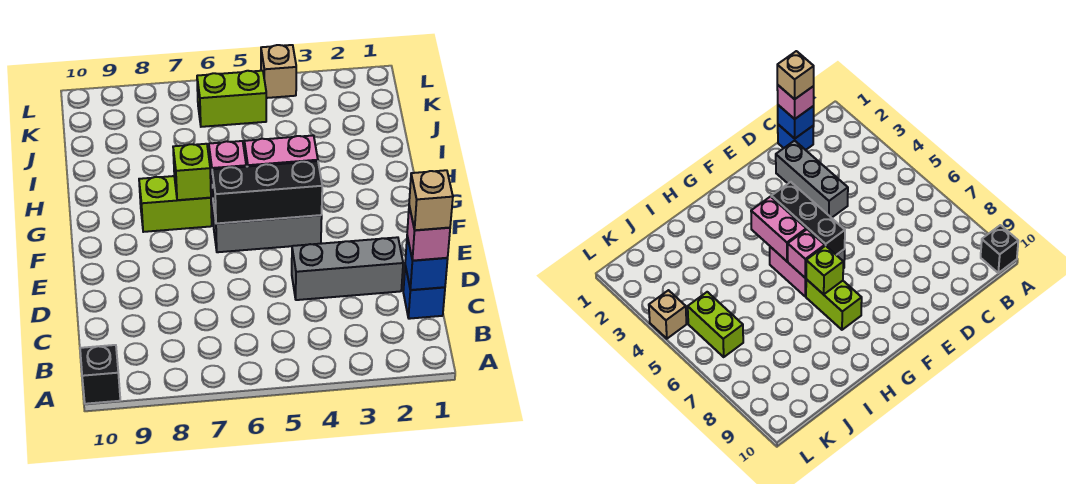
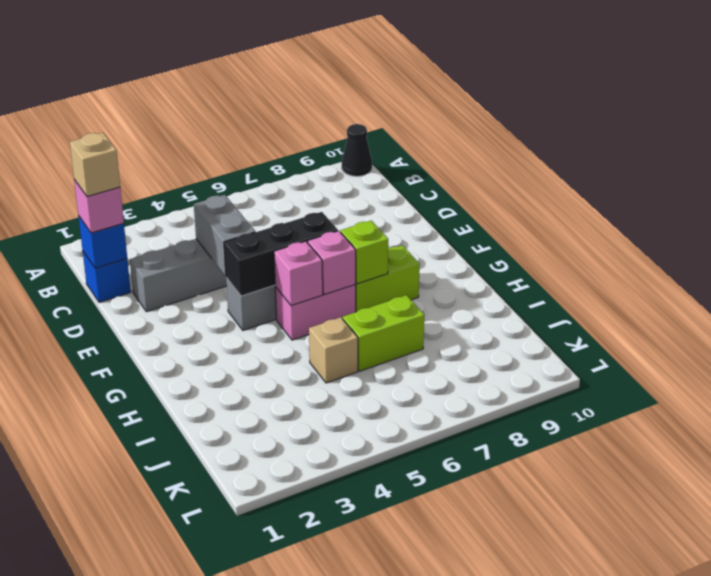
black brick A10 level 1 -> black cone A10 level 1
none -> grey brick D4:E4 level 2
pink brick G4:G5 level 2 -> pink brick G5 level 2
lime brick K5:K6 level 1 -> lime brick I6:I7 level 1
tan brick L4 level 1 -> tan brick I5 level 1

